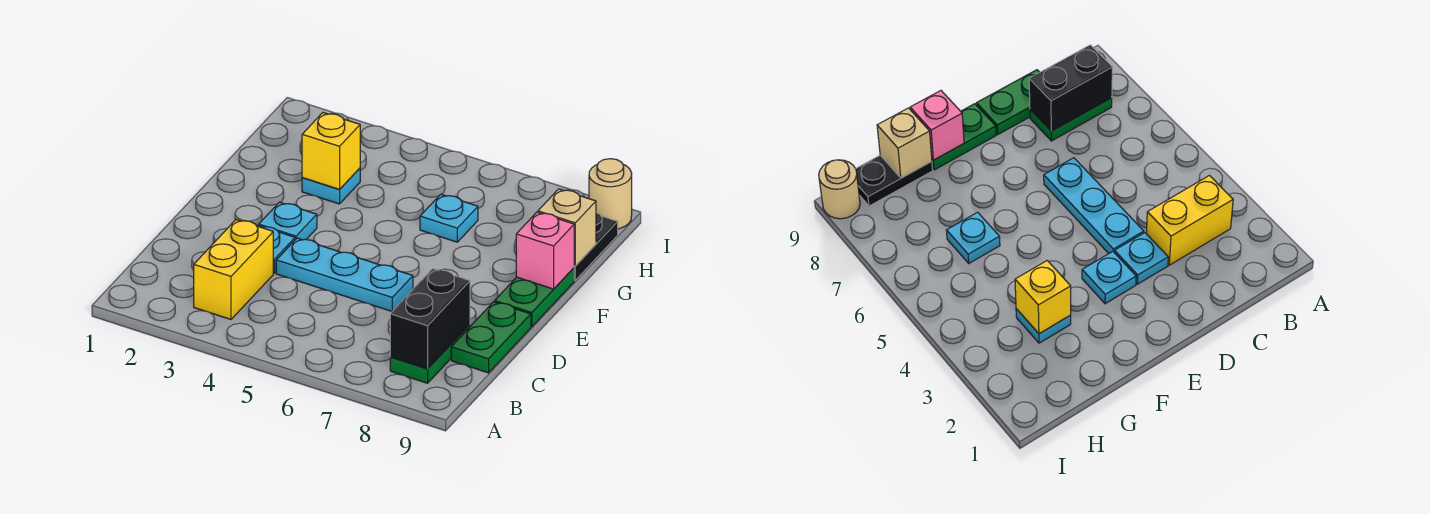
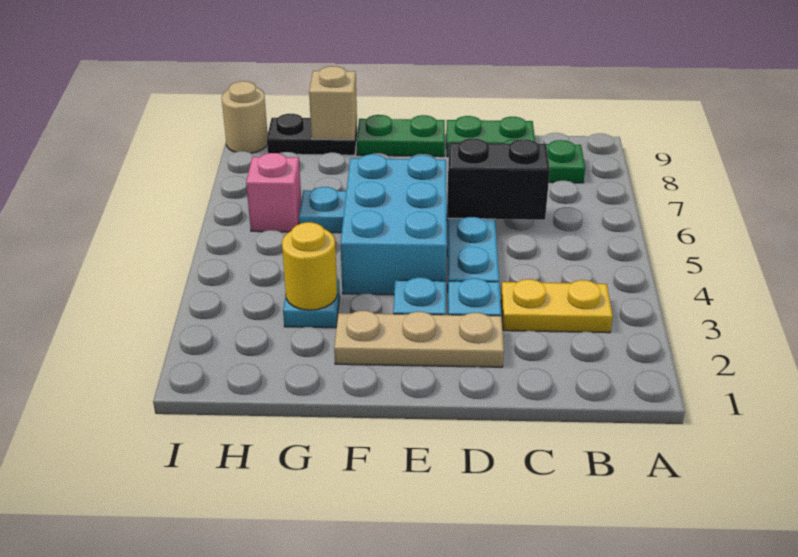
yellow brick B3:C3 level 1 -> yellow plate B3:C3 level 1
black brick B8:C8 level 2 -> black brick C6:D6 level 2
none -> tan plate D2:F2 level 1
none -> cyan brick E4:F6 level 1
pink brick F9 level 2 -> pink brick H6 level 1
yellow brick G3 level 2 -> yellow round brick G3 level 2

